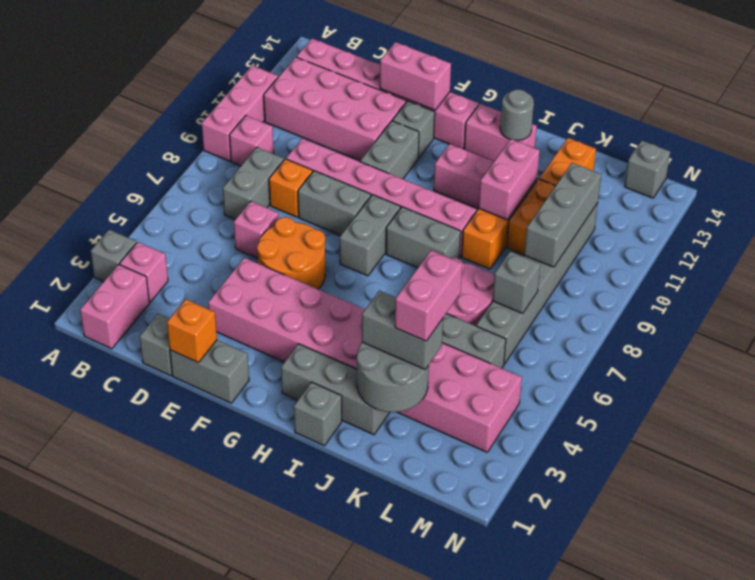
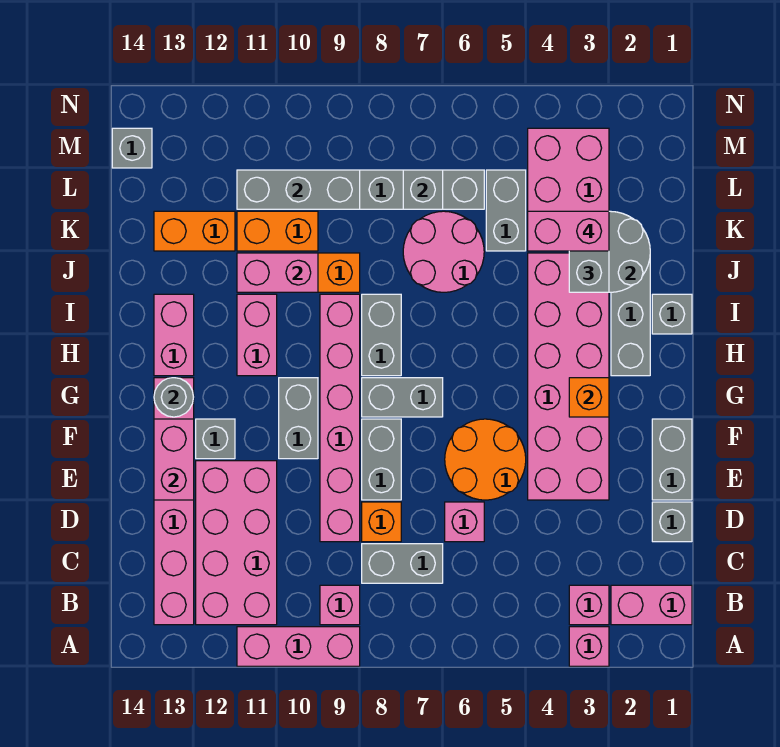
grey brick A3 level 1 -> pink brick A3 level 1
orange brick E1 level 2 -> orange brick G3 level 2
grey brick F10:F11 level 1 -> grey brick F10:G10 level 1
grey round brick I13 level 2 -> grey round brick G13 level 2

